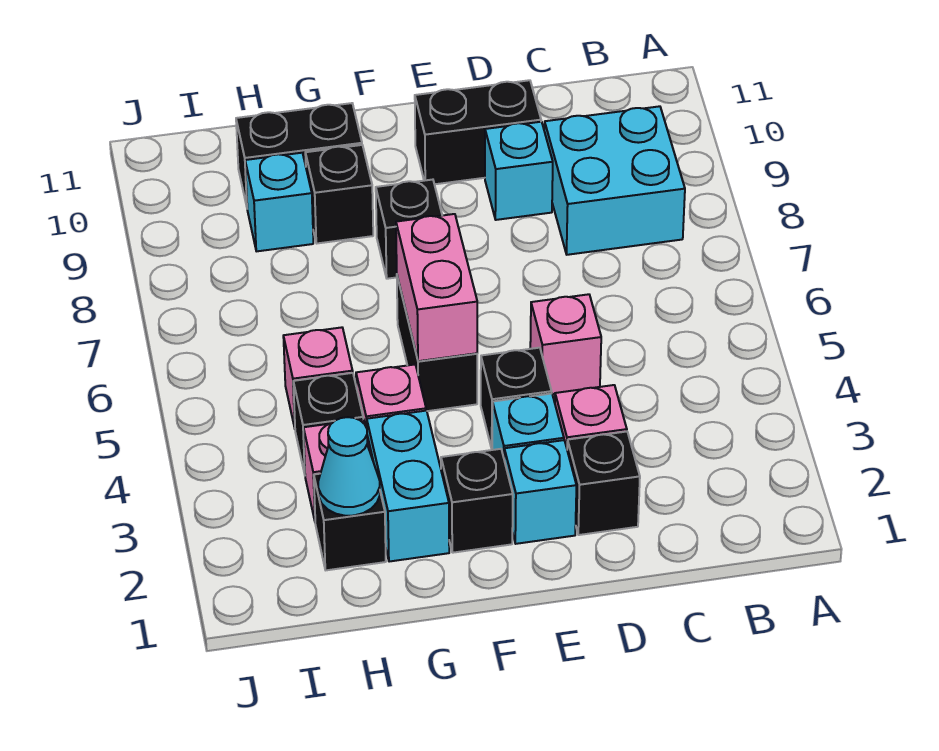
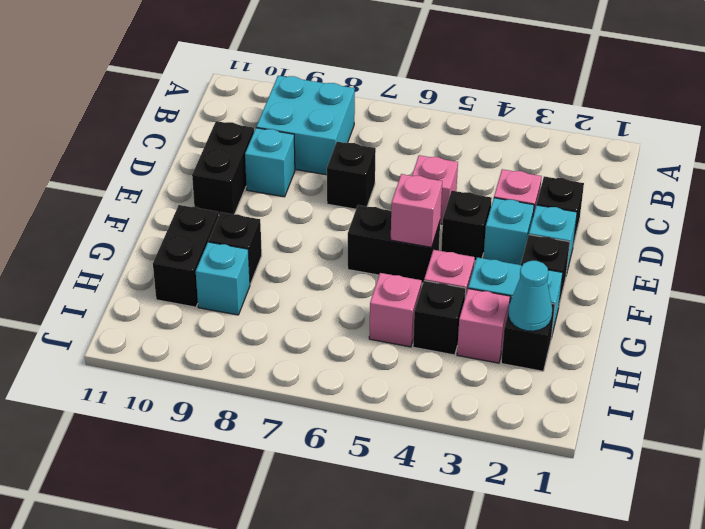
pink brick F5:F6 level 2 -> pink brick F5 level 2
black brick F8 level 1 -> black brick D7 level 1

